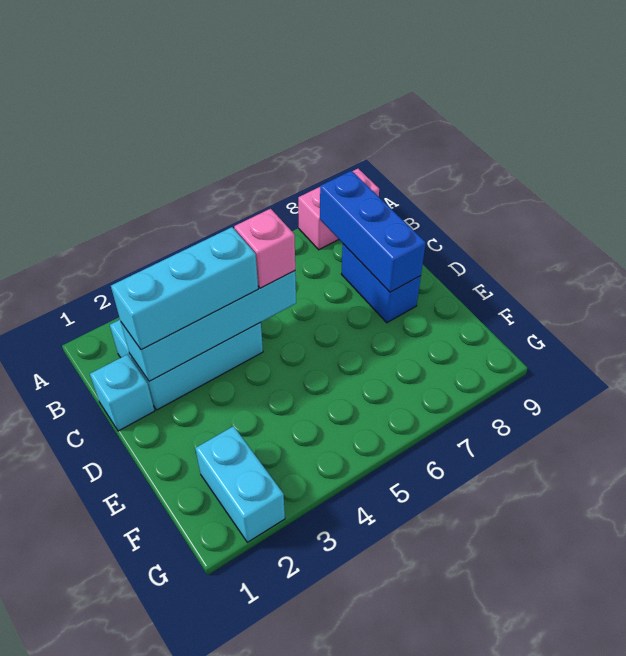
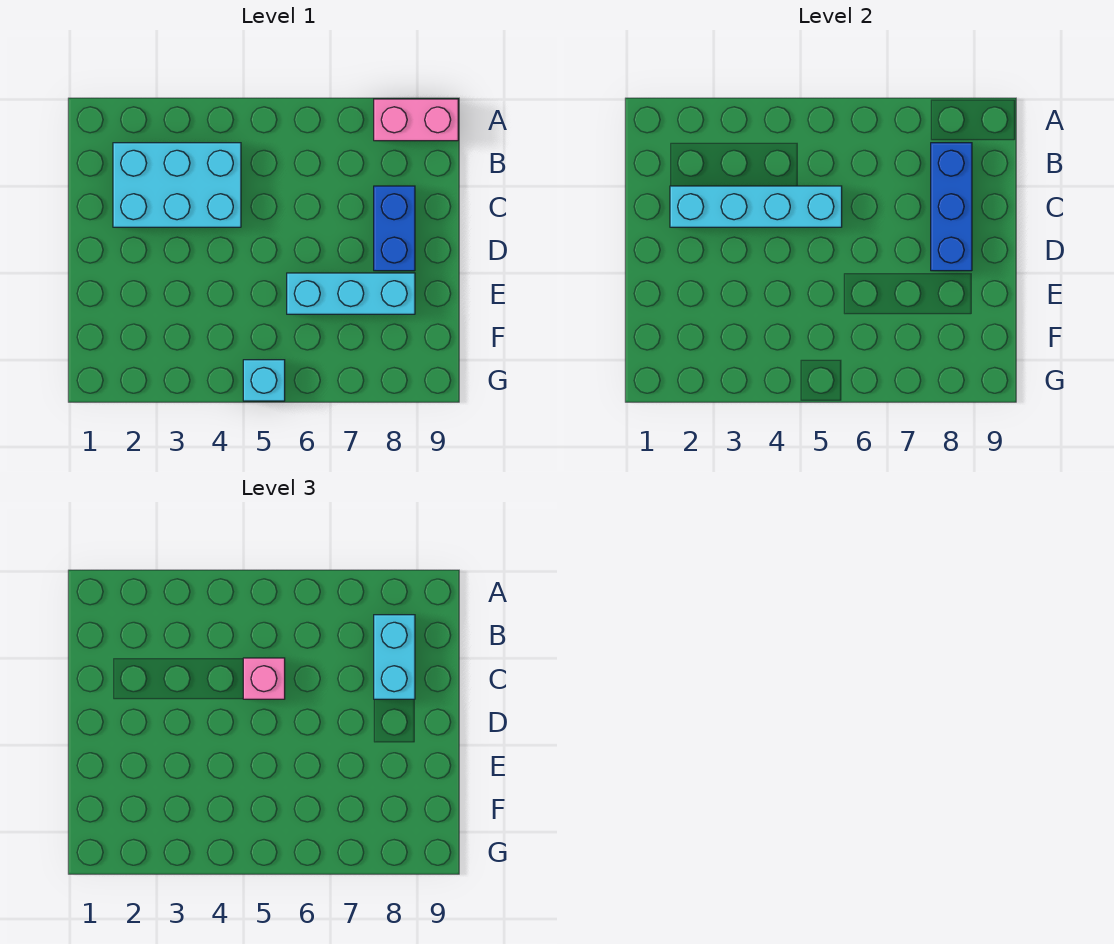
cyan brick C1 level 1 -> cyan brick G5 level 1
cyan brick C2:C4 level 3 -> cyan brick E6:E8 level 1
cyan brick F2:G2 level 1 -> cyan brick B8:C8 level 3

